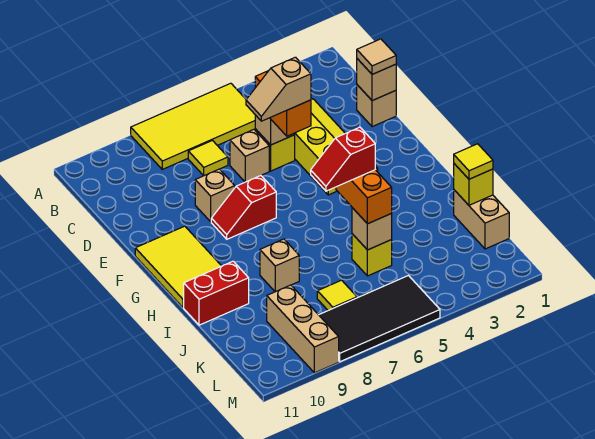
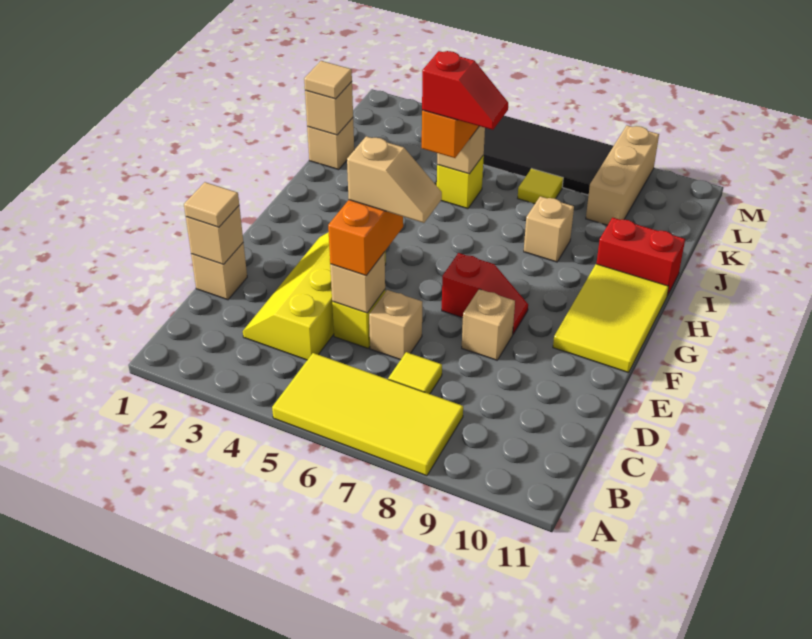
tan brick J1:K1 level 1 -> tan brick J1 level 1
yellow brick J1 level 2 -> tan brick J1 level 2
yellow tile J1 level 3 -> tan tile J1 level 3

